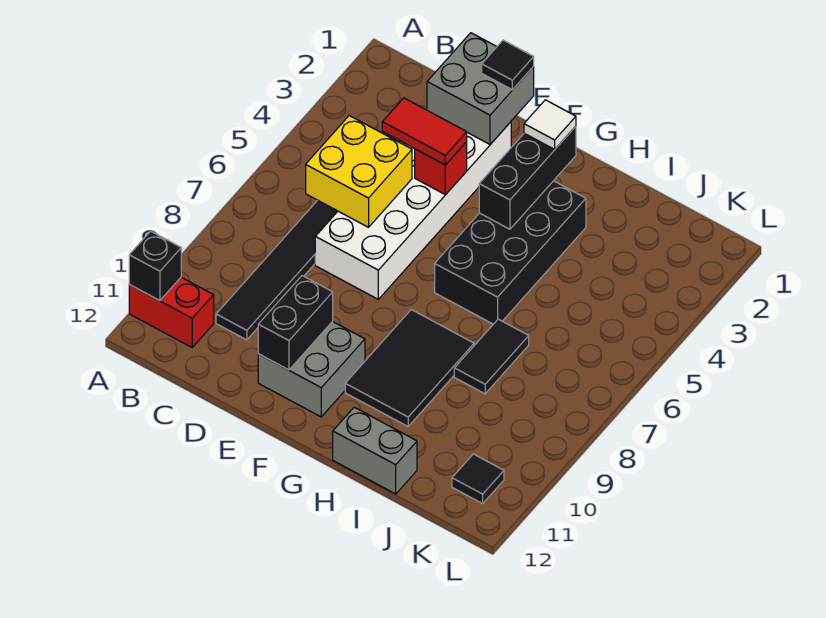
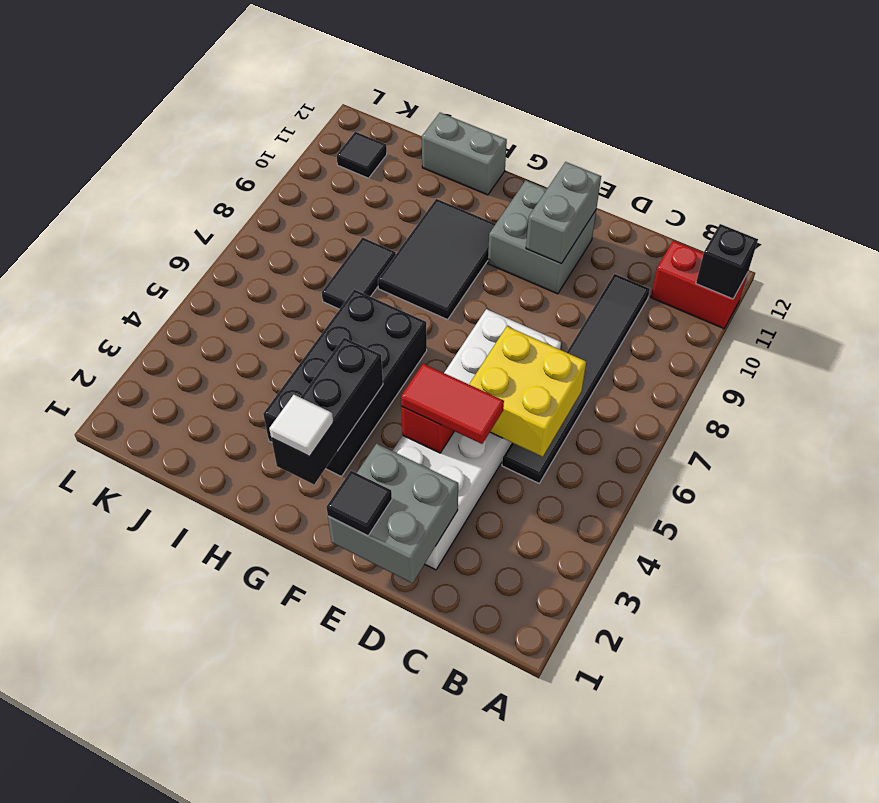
black brick E10:E11 level 2 -> grey brick E10:E11 level 2

